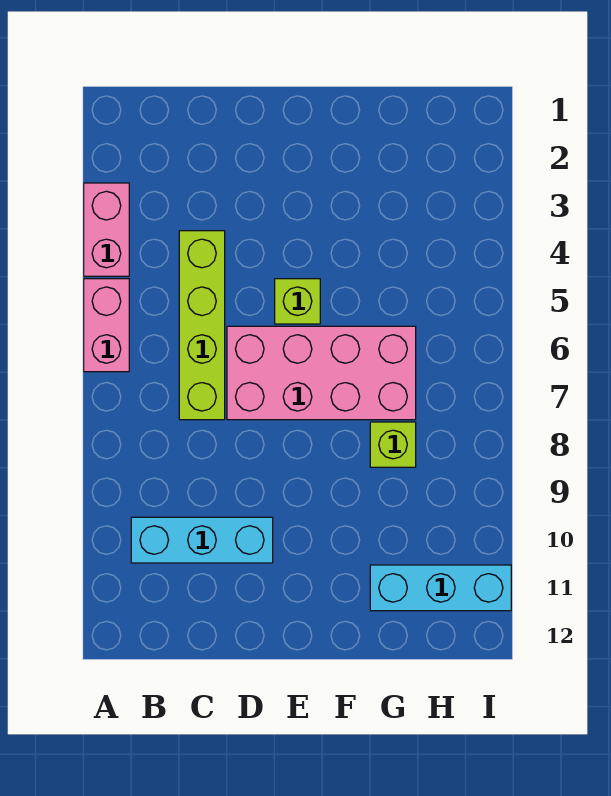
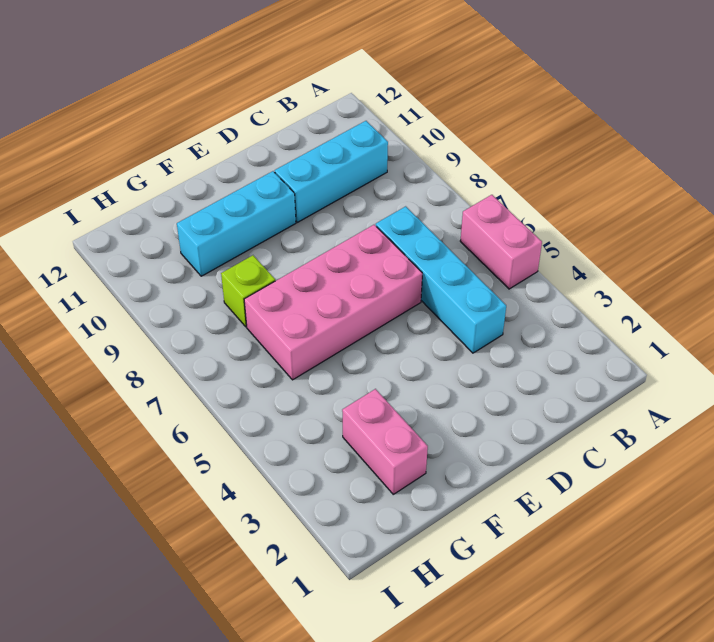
pink brick A3:A4 level 1 -> pink brick G2:G3 level 1
lime brick C4:C7 level 1 -> cyan brick C4:C7 level 1
lime brick E5 level 1 -> none
cyan brick G11:I11 level 1 -> cyan brick E10:G10 level 1

